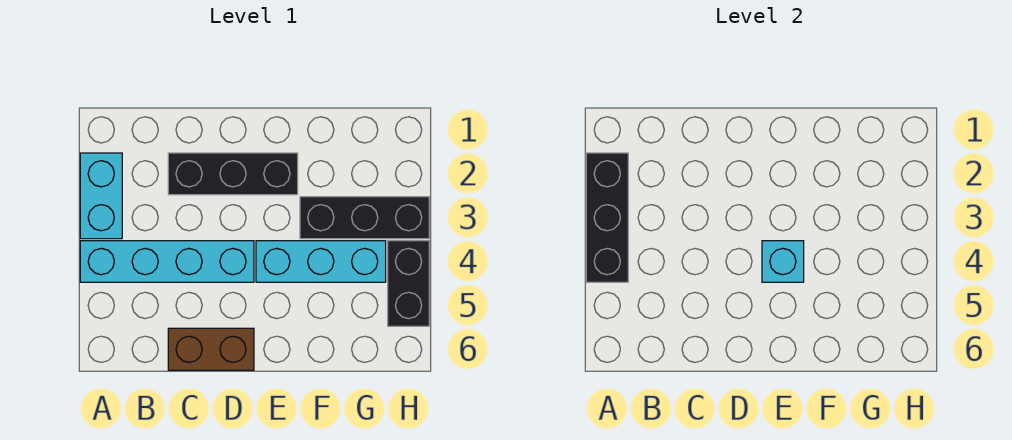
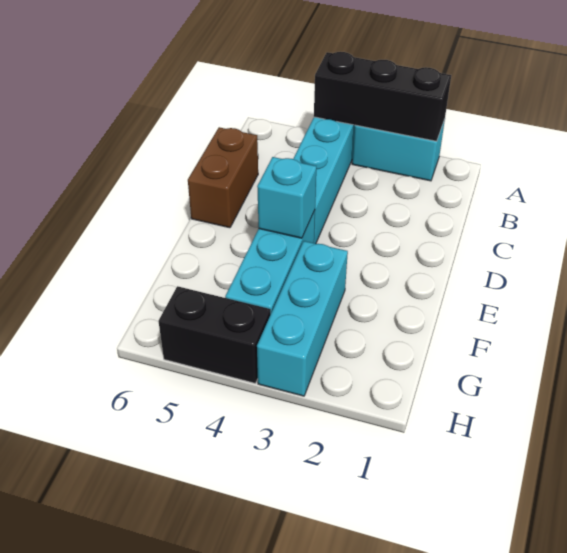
black brick C2:E2 level 1 -> none
black brick F3:H3 level 1 -> cyan brick F3:H3 level 1

